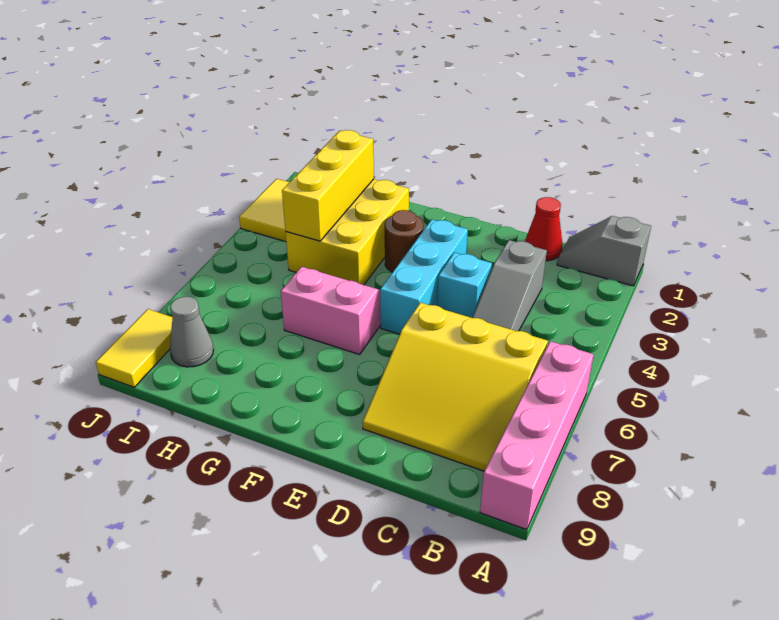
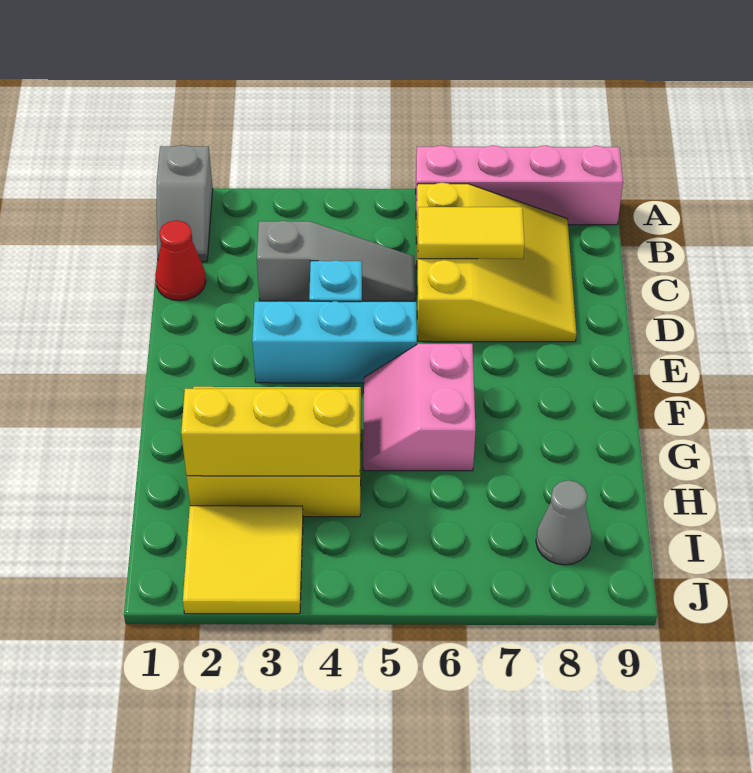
brown round brick F3 level 1 -> none
yellow tile J8:J9 level 1 -> yellow tile C6:C7 level 2

